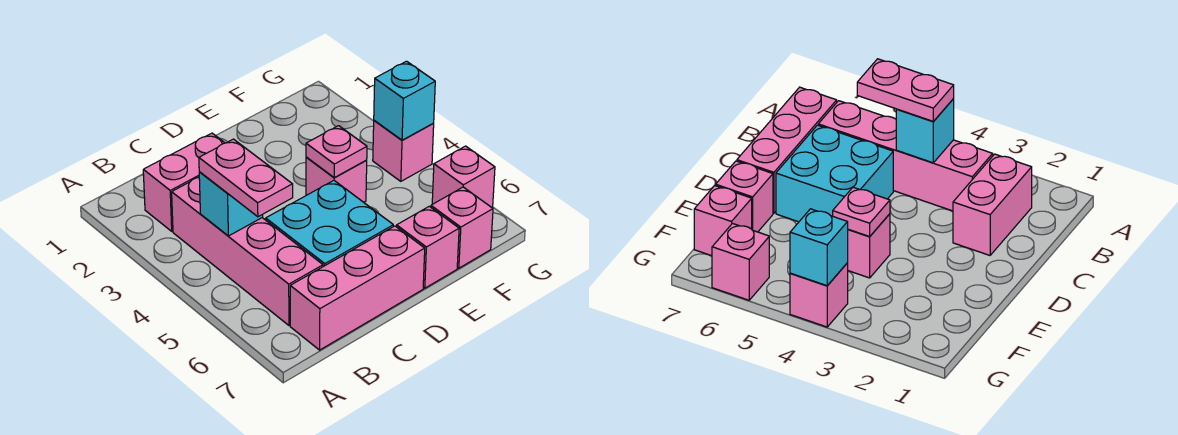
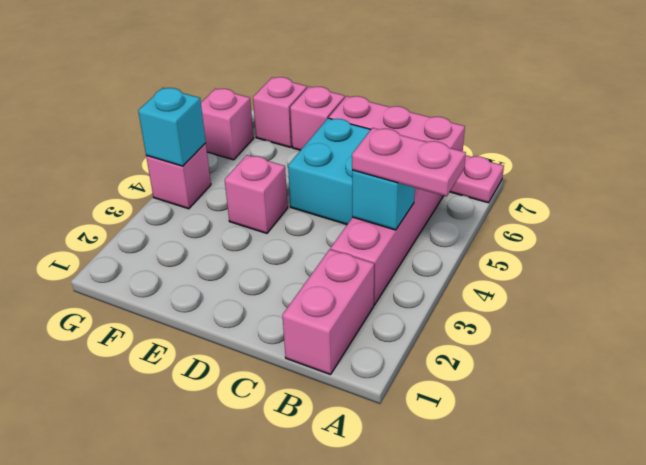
pink brick B2:C2 level 1 -> pink brick B1:B2 level 1
pink plate B4:B5 level 3 -> pink plate A4:B4 level 3
pink plate E4 level 2 -> pink plate A7 level 1

